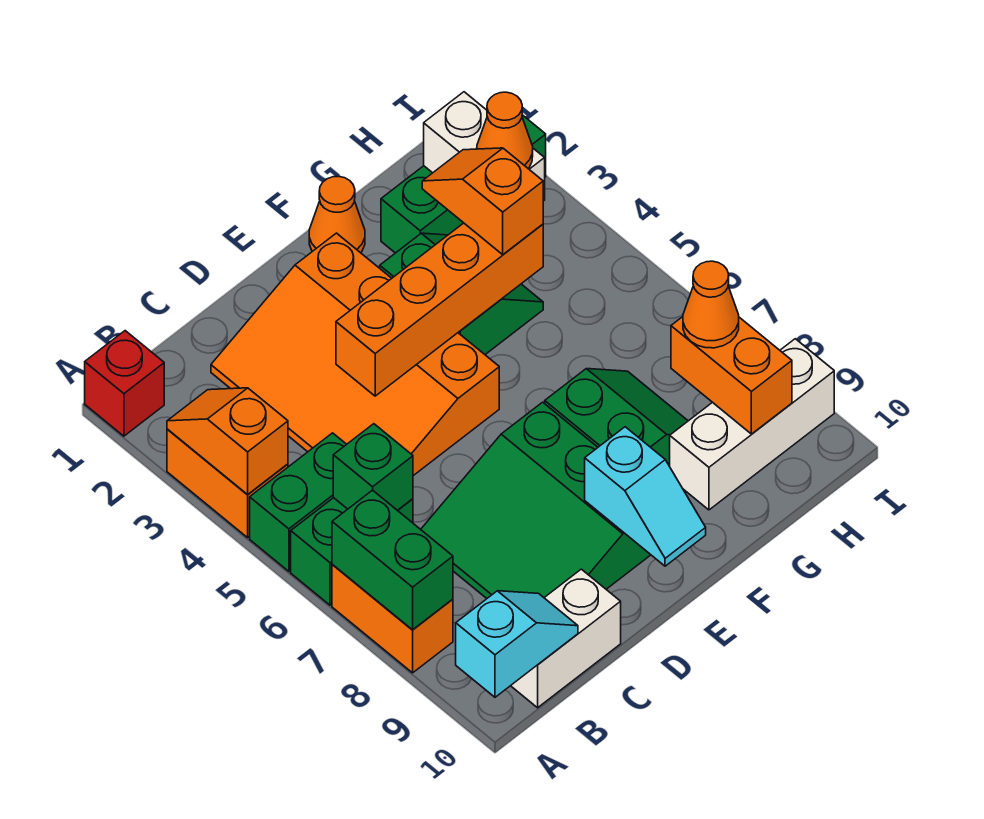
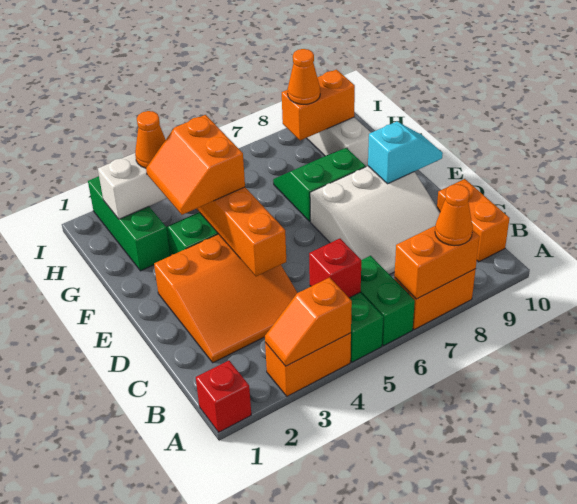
green brick A7:A8 level 2 -> orange brick A7:A8 level 2
cyan slope A10:B10 level 2 top A -> none
none -> red brick B5 level 2
green brick B6 level 2 -> none
white brick B10:C10 level 1 -> orange brick B10:C10 level 1
orange slope C2:E5 level 1 top E -> orange slope C2:E4 level 1 top E
green slope C7:E9 level 1 top E -> white slope C7:E9 level 1 top E
orange cone F1 level 1 -> orange cone A8 level 3
orange slope G3:G4 level 3 top 4 -> orange slope F3:G4 level 3 top 4

